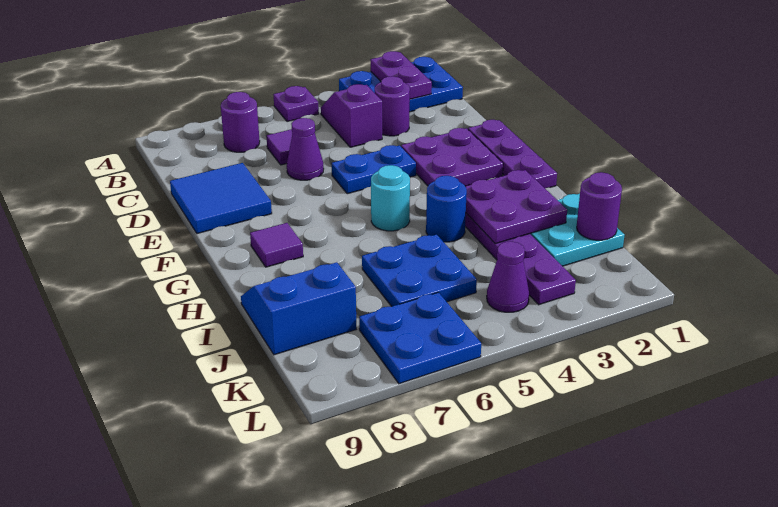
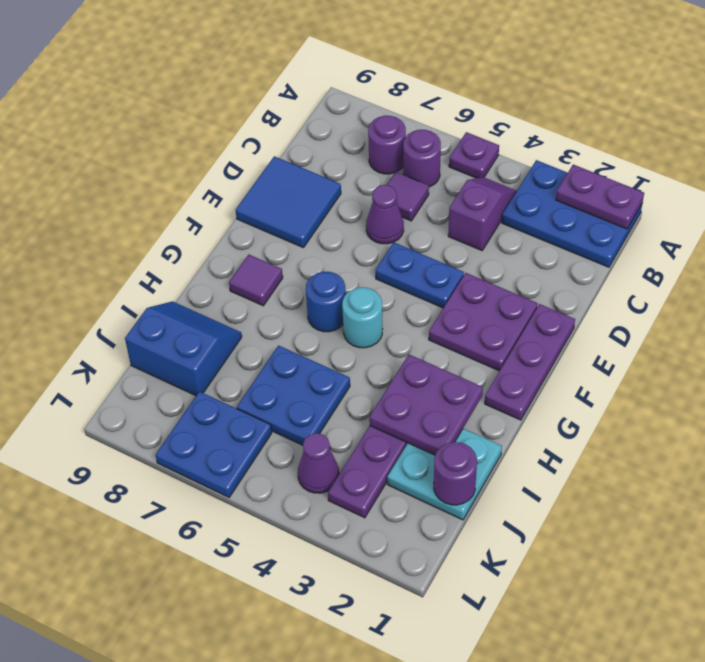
purple plate A2:B2 level 2 -> purple plate A1:A2 level 2
purple round brick C3 level 1 -> purple round brick B6 level 1
blue round brick H4 level 1 -> blue round brick G6 level 1

